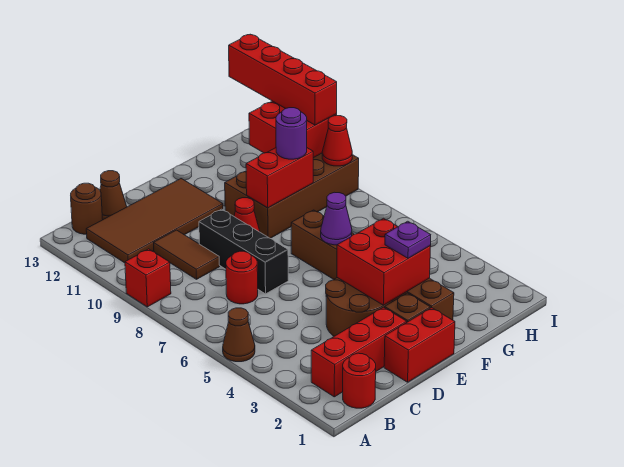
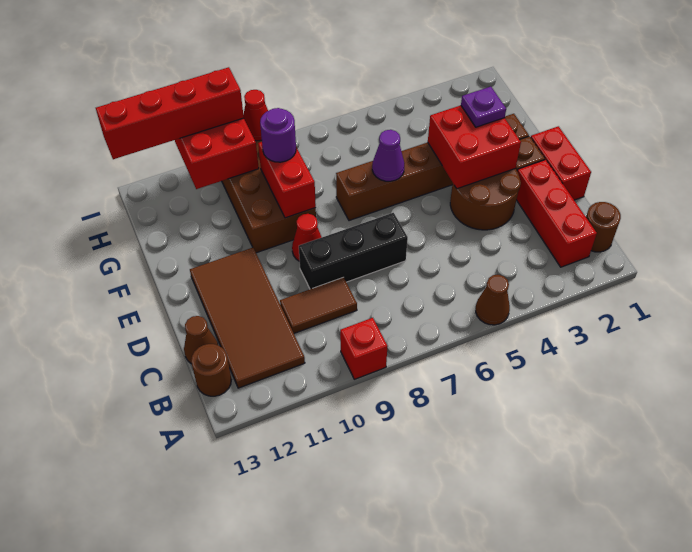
red round brick B1 level 1 -> brown round brick B1 level 1
red round brick C7 level 1 -> none

